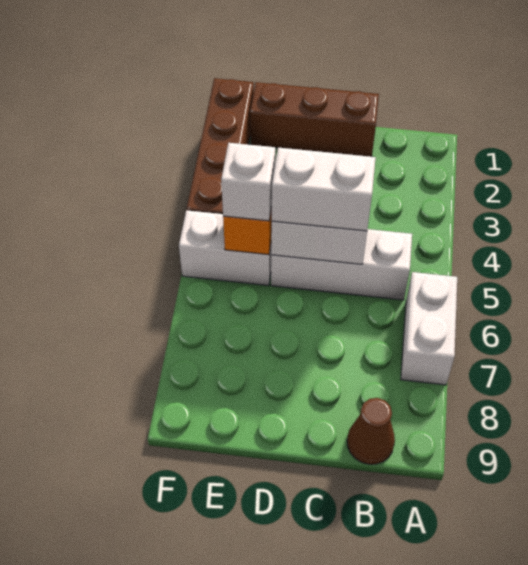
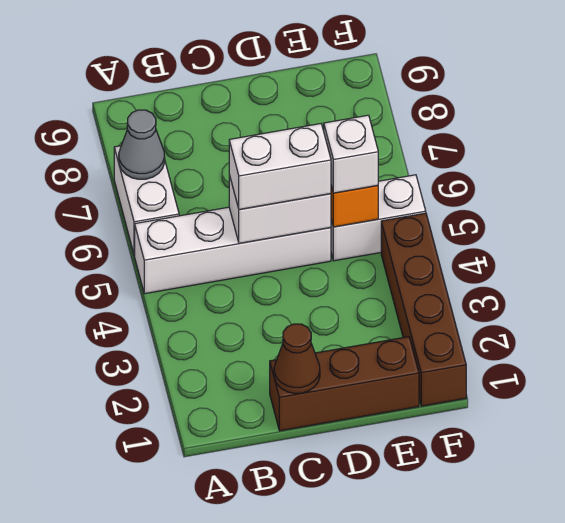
none -> grey cone A7 level 2
white brick B5:D5 level 1 -> white brick A5:D5 level 1
brown cone B9 level 1 -> brown cone C1 level 2

